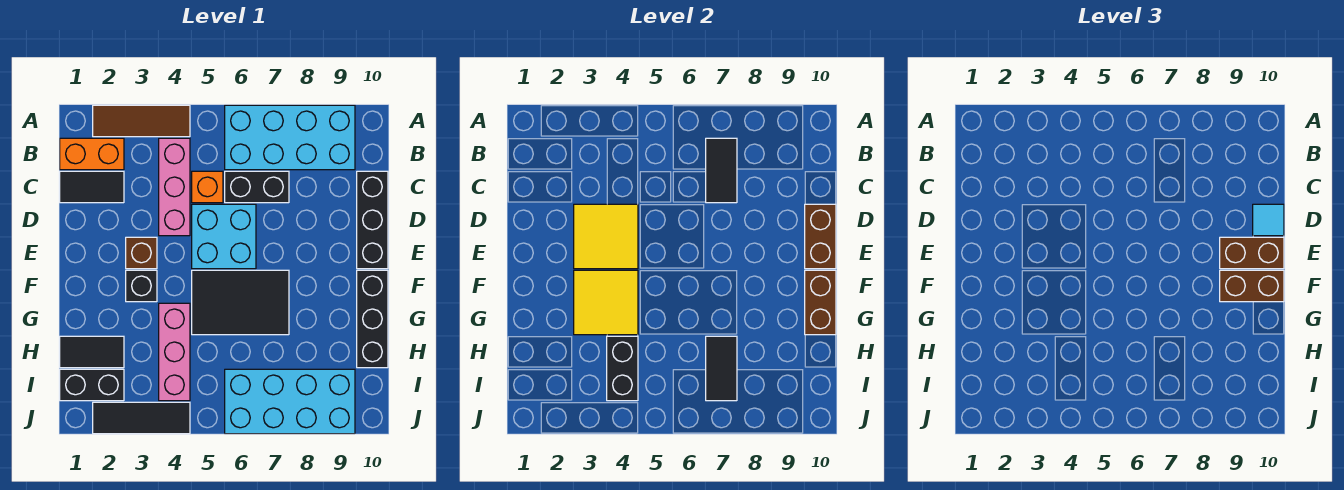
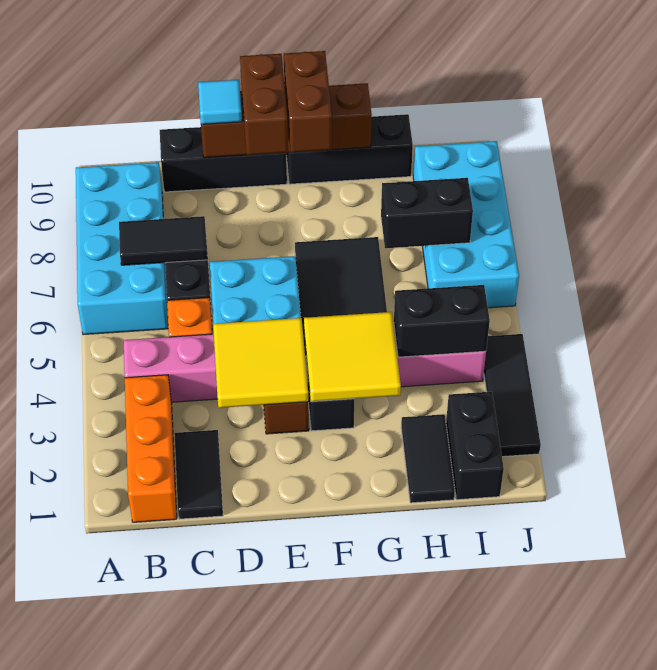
brown tile A2:A4 level 1 -> none
orange brick B1:B2 level 1 -> orange brick B1:B3 level 1
black tile H7:I7 level 2 -> black brick H7:I7 level 2

